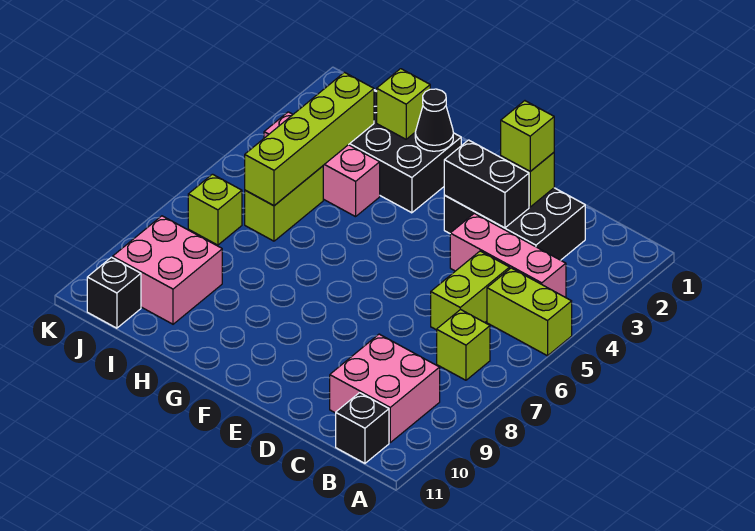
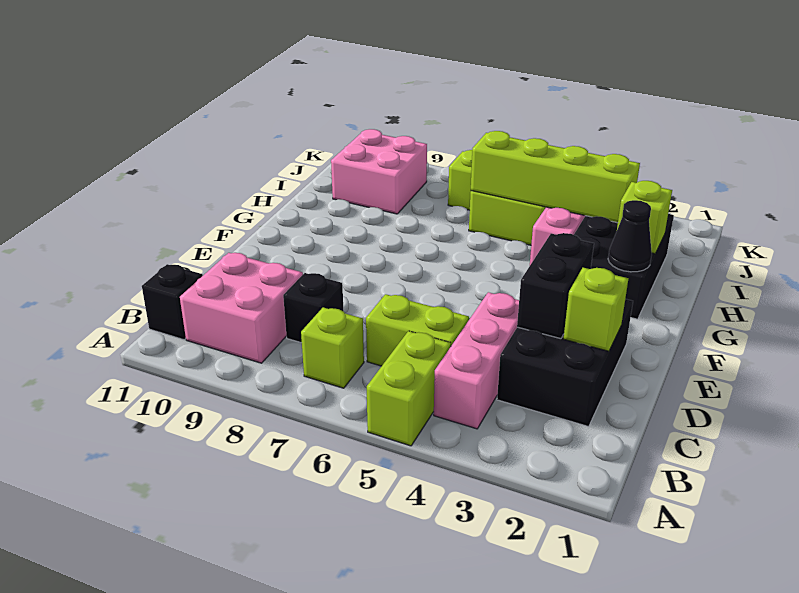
lime brick D2 level 3 -> none
black brick J11 level 1 -> black brick C8 level 1

